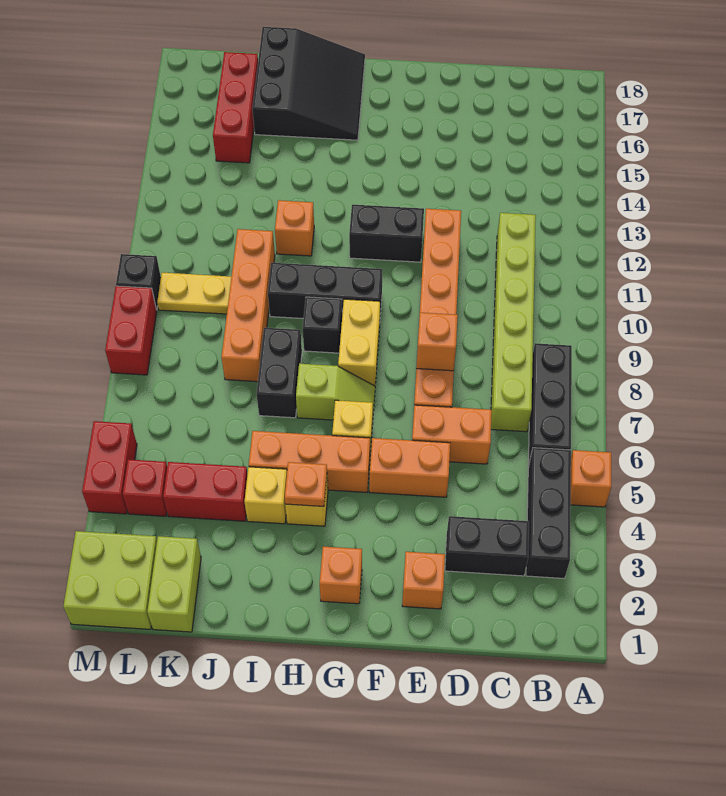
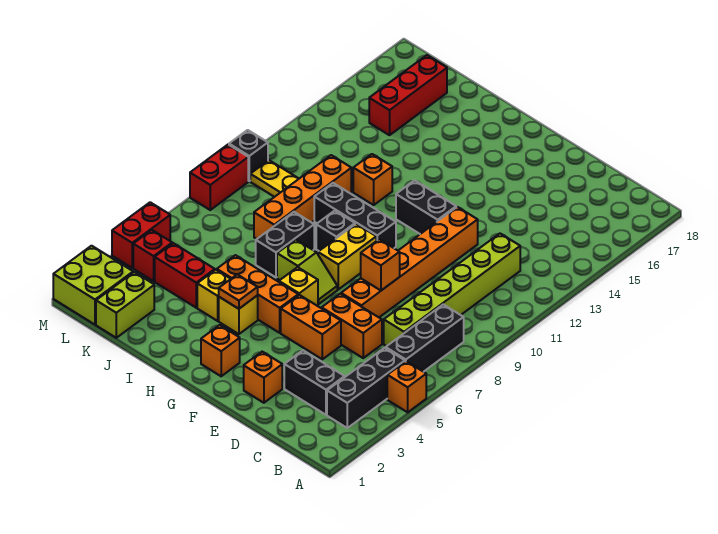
black slope H16:J18 level 1 top J -> none

